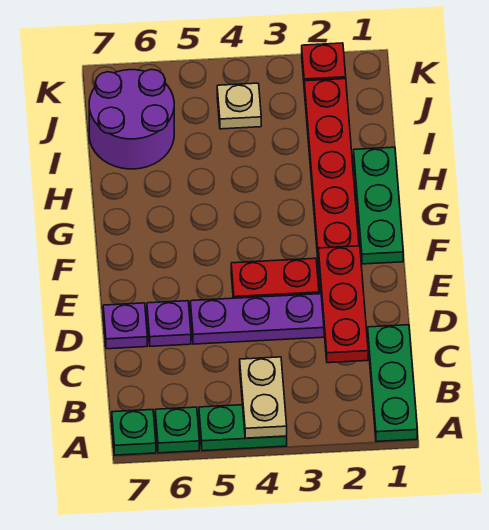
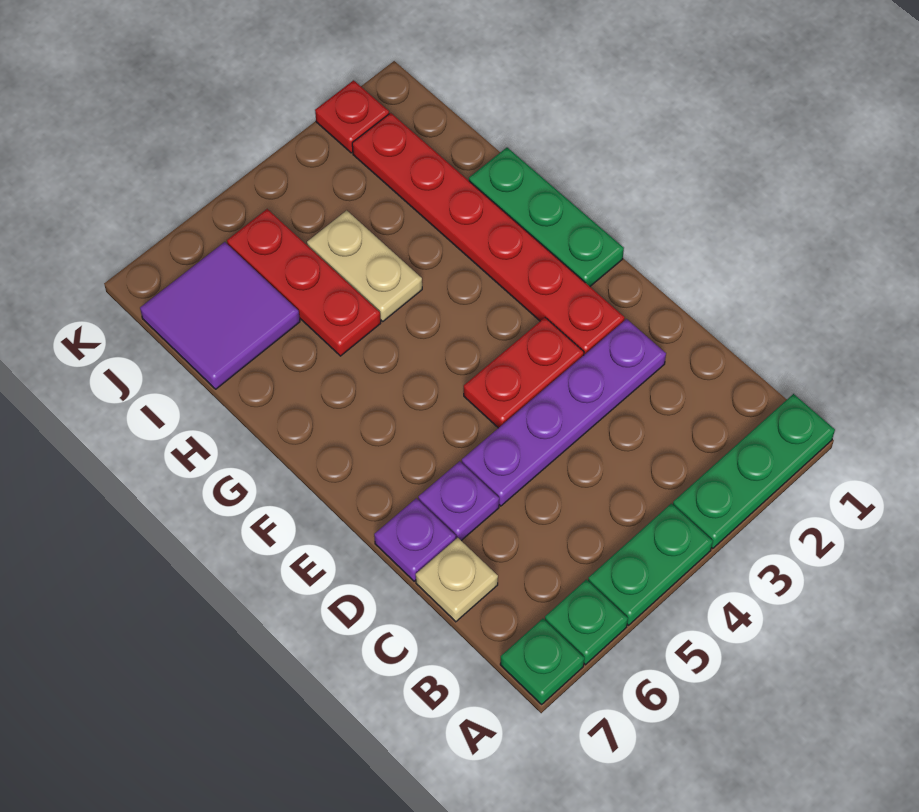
green plate A1:C1 level 1 -> green plate A1:A3 level 1
tan plate A4:B4 level 2 -> tan plate H4:I4 level 1
red plate C2:E2 level 2 -> red plate H5:J5 level 1
purple round brick I6:J7 level 1 -> purple tile I6:J7 level 1
tan plate J4 level 1 -> tan plate C7 level 1

